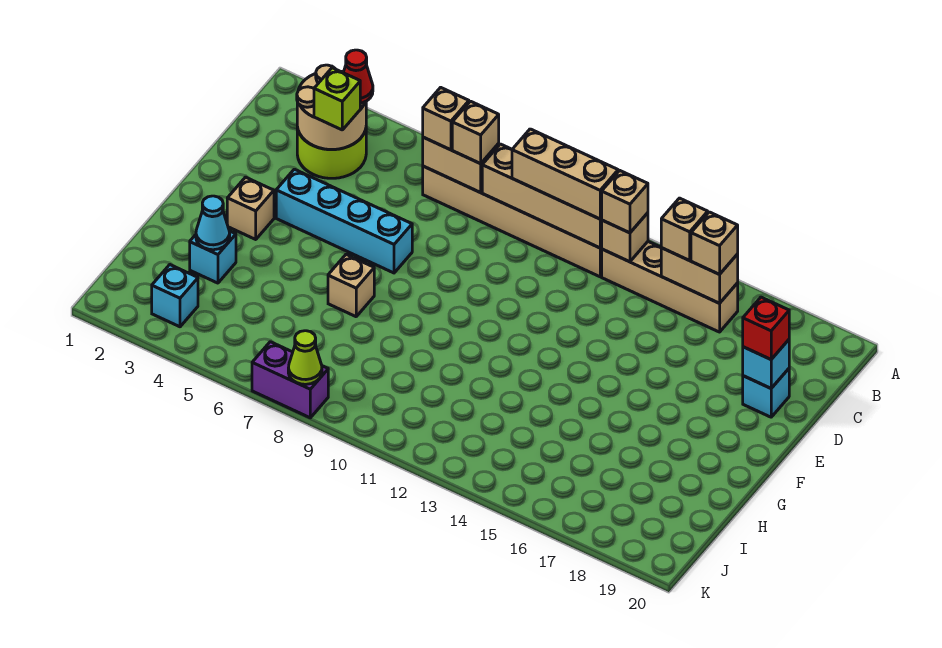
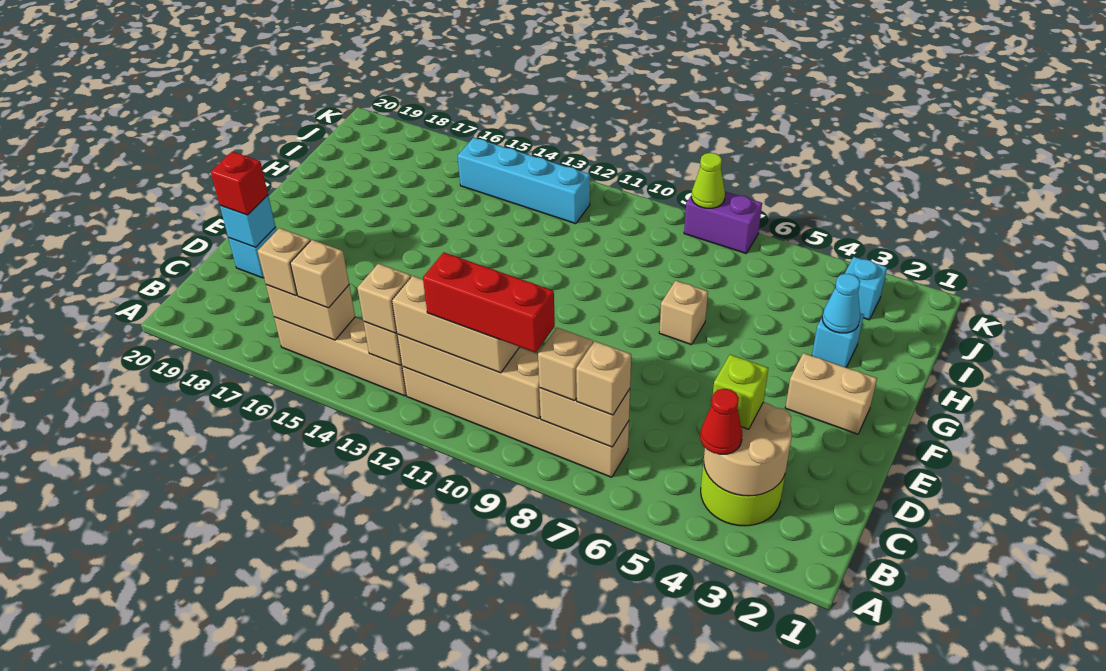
none -> red brick B9:B11 level 4
cyan brick E4:E7 level 1 -> cyan brick J12:J15 level 1
tan brick F3 level 1 -> tan brick F2:F3 level 1

